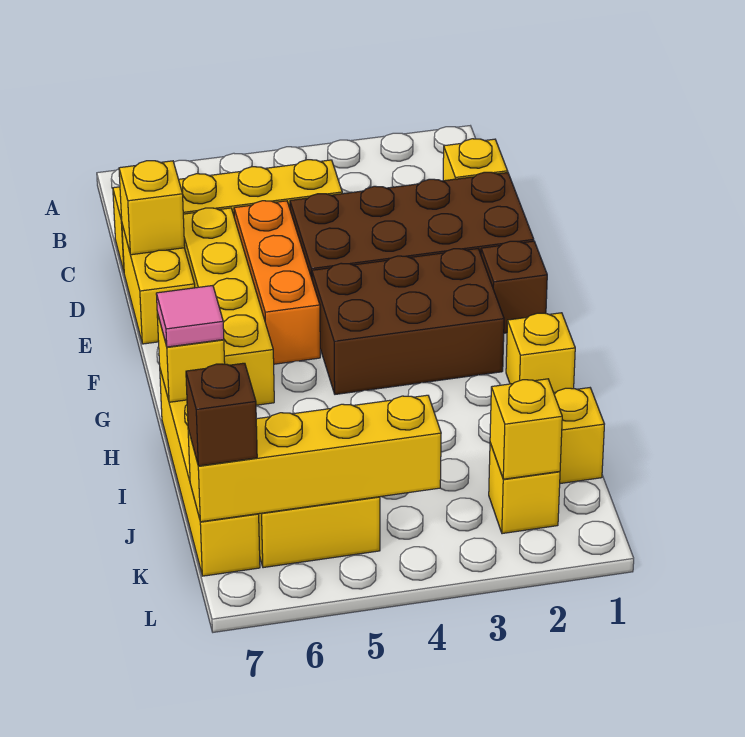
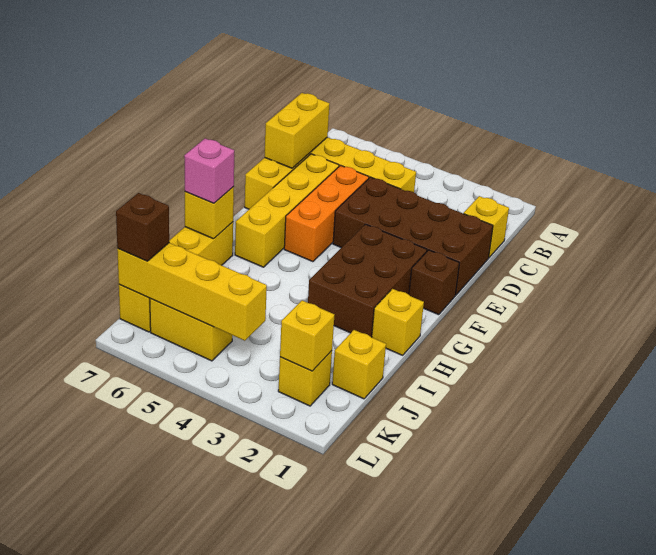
yellow brick D7 level 2 -> yellow brick C7:D7 level 2
brown brick F2:G4 level 1 -> brown brick F2:H3 level 1
pink tile H7 level 3 -> pink brick H7 level 3

